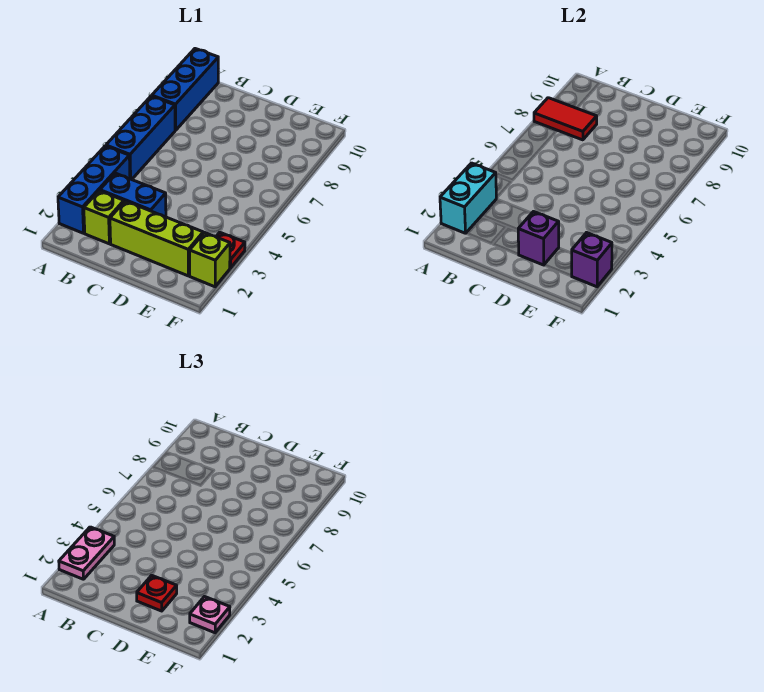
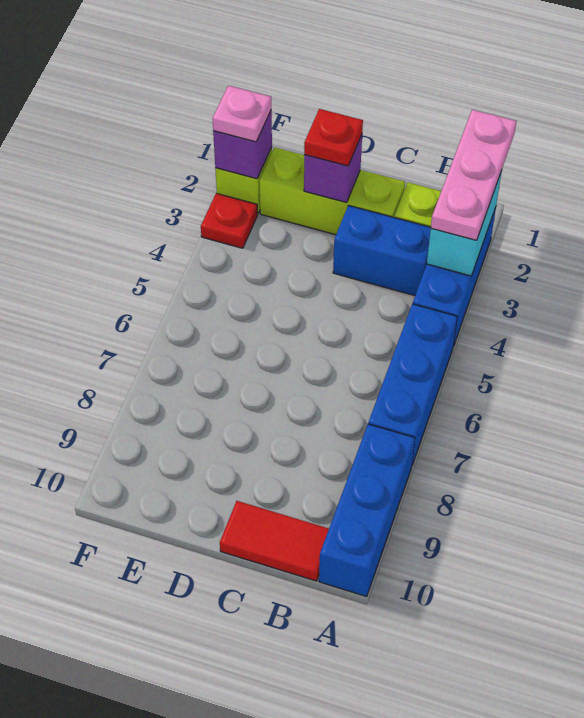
pink plate A2:A3 level 3 -> pink plate A1:A3 level 3
red tile A8:B8 level 2 -> red tile B10:C10 level 1

